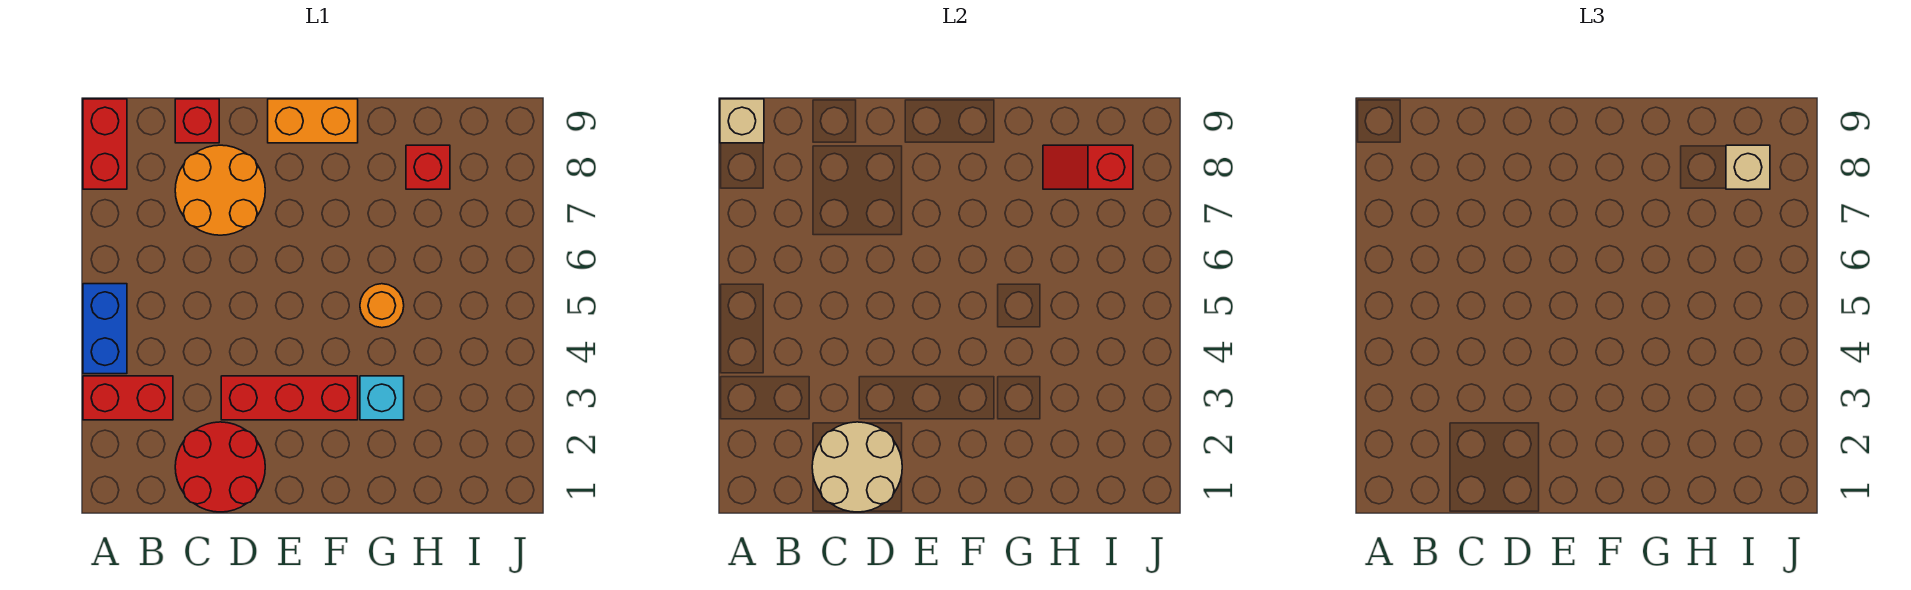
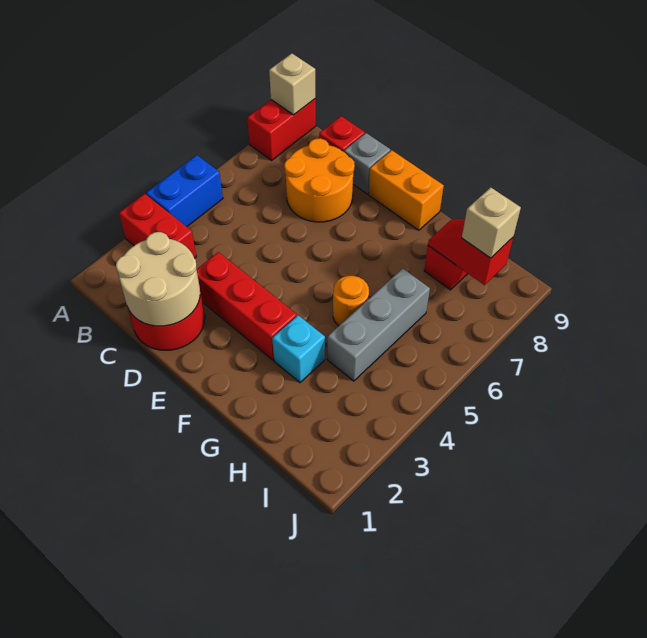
none -> grey brick D9 level 1
none -> grey brick H4:H6 level 1

